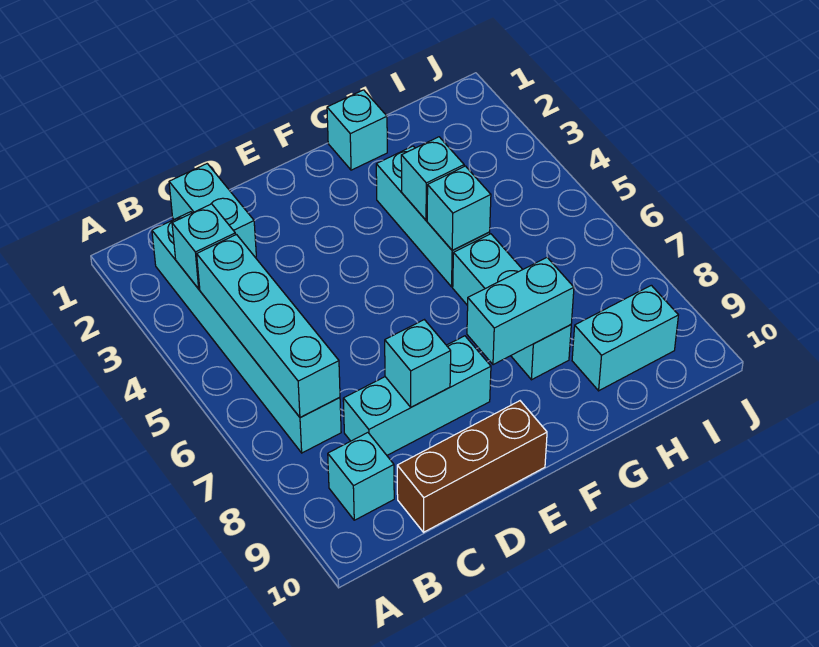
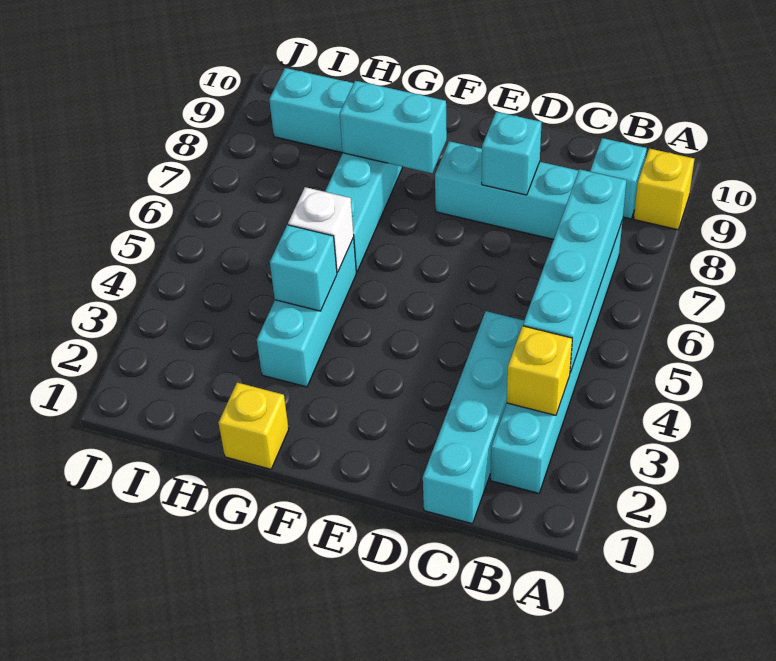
none -> yellow brick A9 level 1
cyan brick B3 level 2 -> yellow brick B3 level 2
cyan brick C1:C2 level 1 -> cyan brick C1:C4 level 1
brown brick C10:E10 level 1 -> none
cyan brick G1 level 1 -> yellow brick G1 level 1
cyan brick G5 level 2 -> white brick G5 level 2

